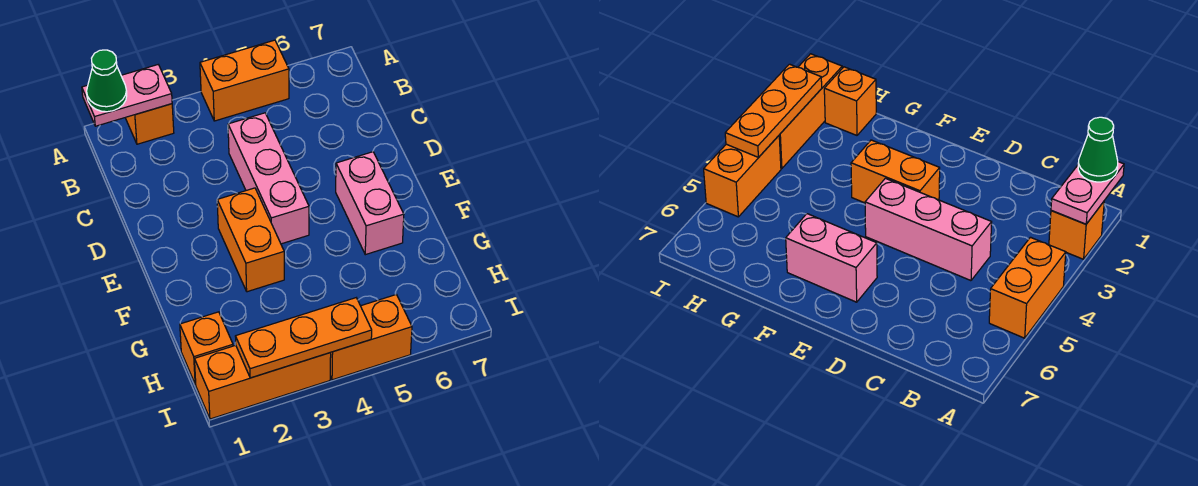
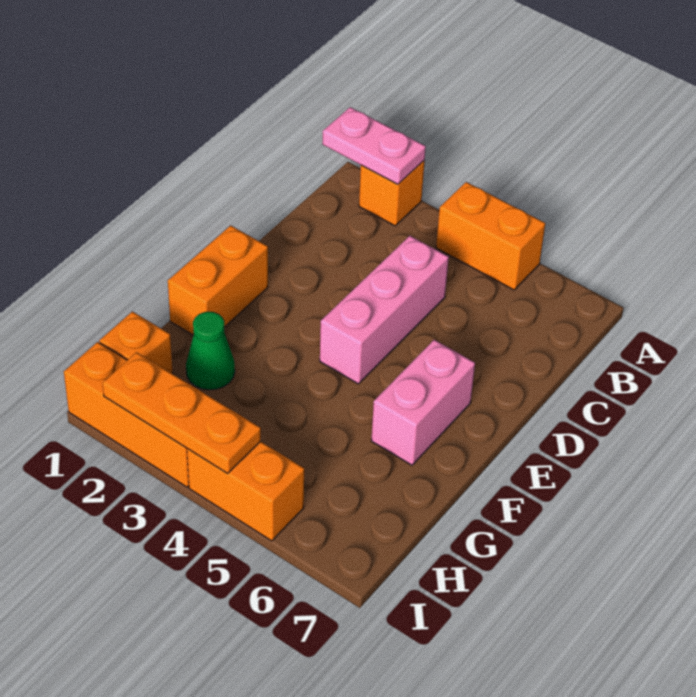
green cone A1 level 3 -> green cone G2 level 1
orange brick E3:F3 level 1 -> orange brick E1:F1 level 1

